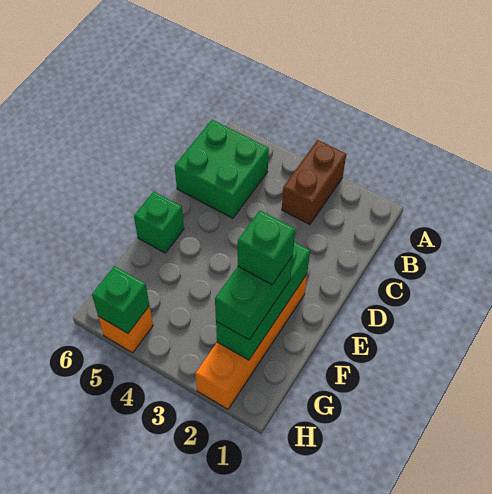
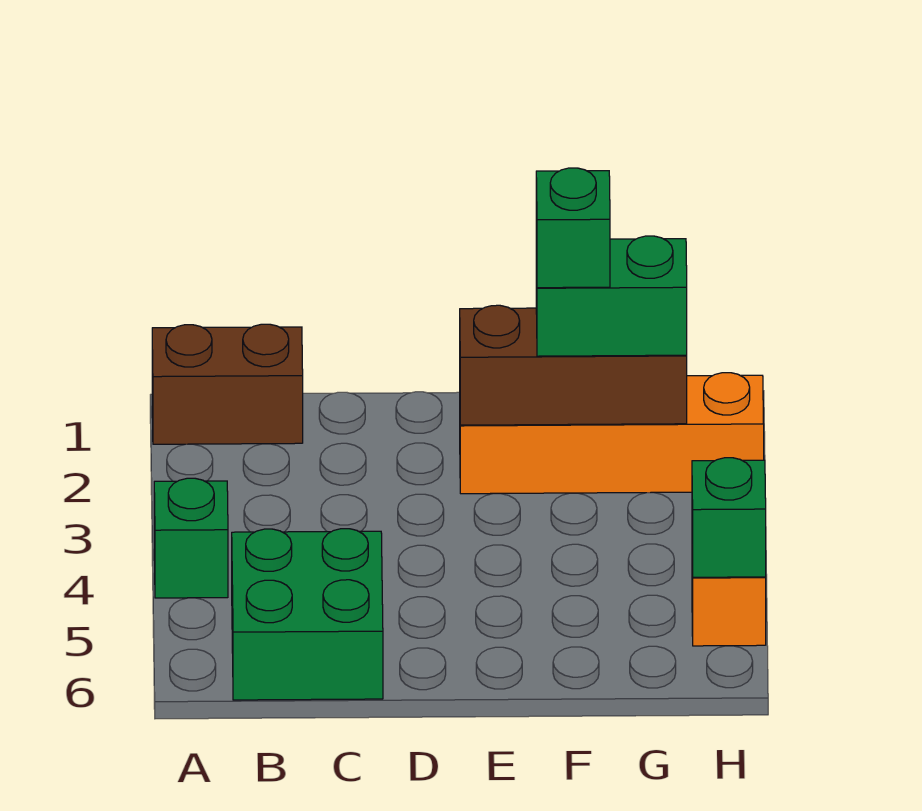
brown brick A3:B3 level 1 -> brown brick A1:B1 level 1
green brick E2:G2 level 2 -> brown brick E2:G2 level 2
green brick E6 level 1 -> green brick A4 level 1

